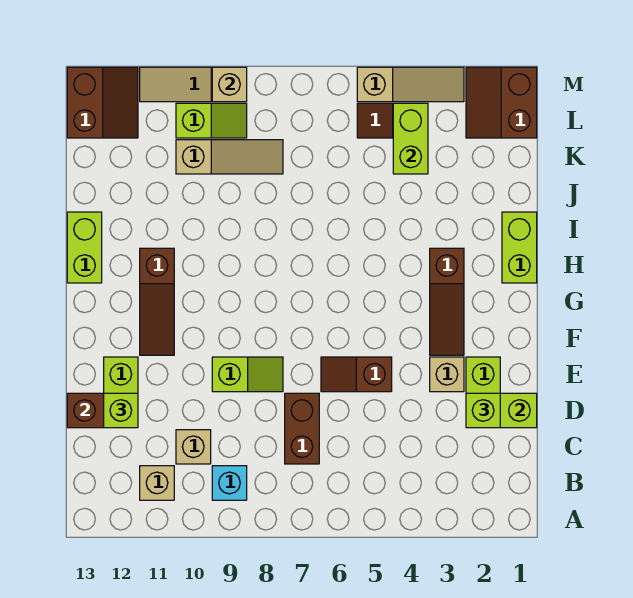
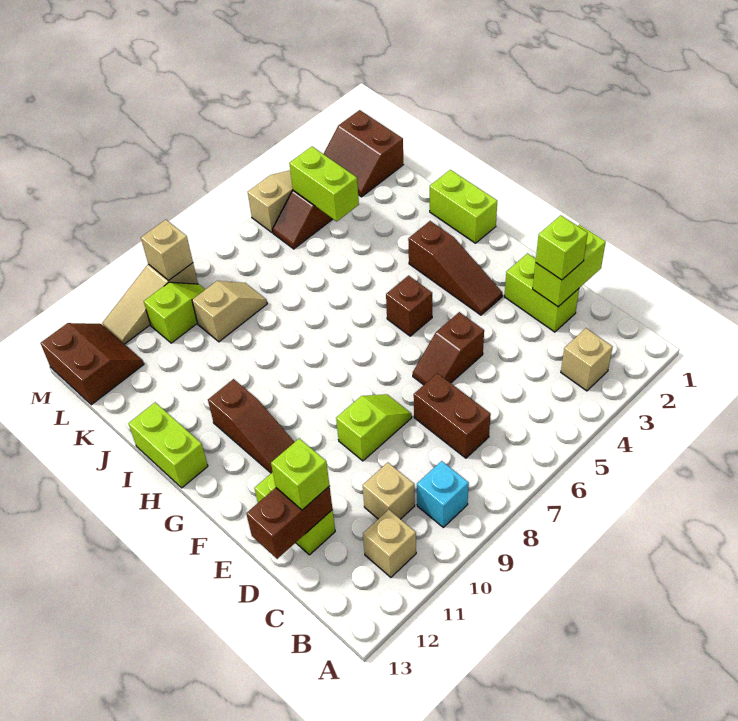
tan brick E3 level 1 -> tan brick B3 level 1
none -> brown brick G5 level 1
tan slope K8:K10 level 1 top 10 -> tan slope K8:K9 level 1 top 9

